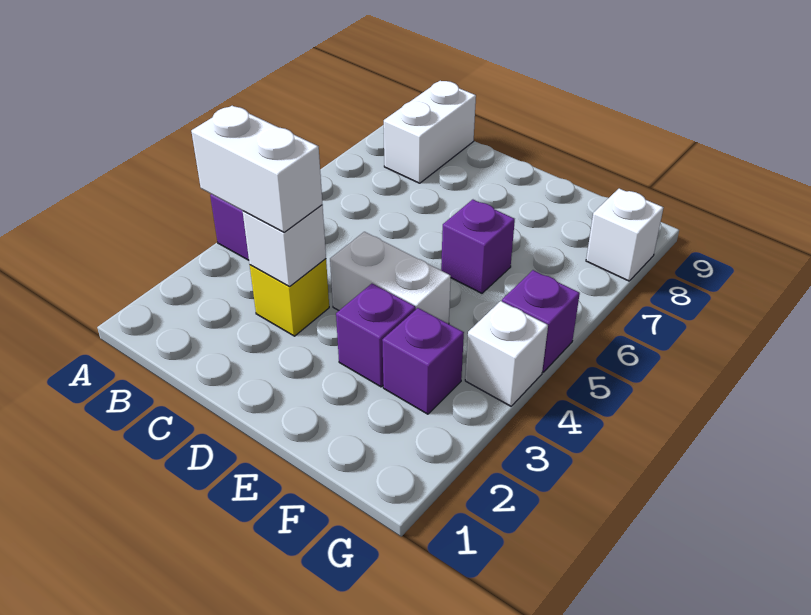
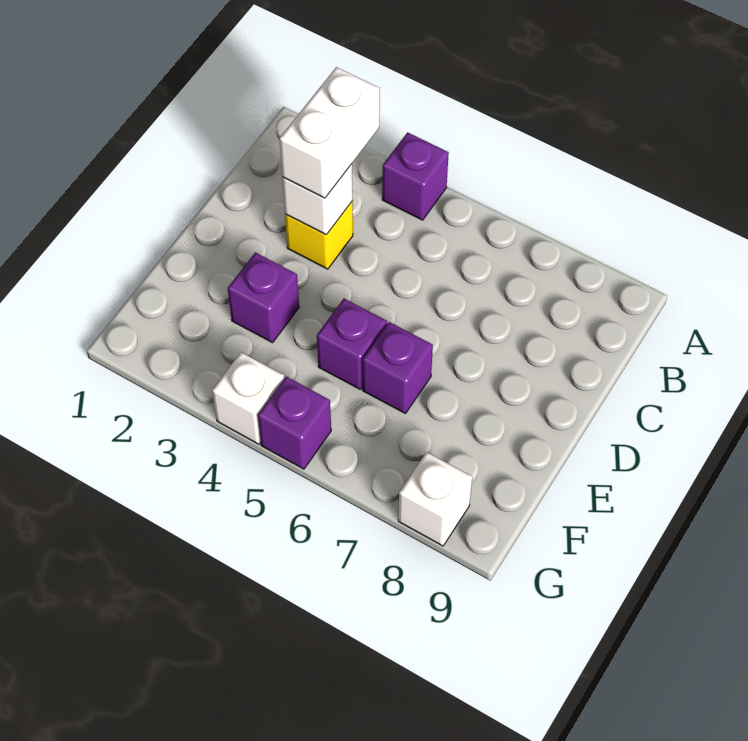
white brick B8:B9 level 1 -> none
white brick D4:E4 level 1 -> none
purple brick F3 level 1 -> purple brick E5 level 1

